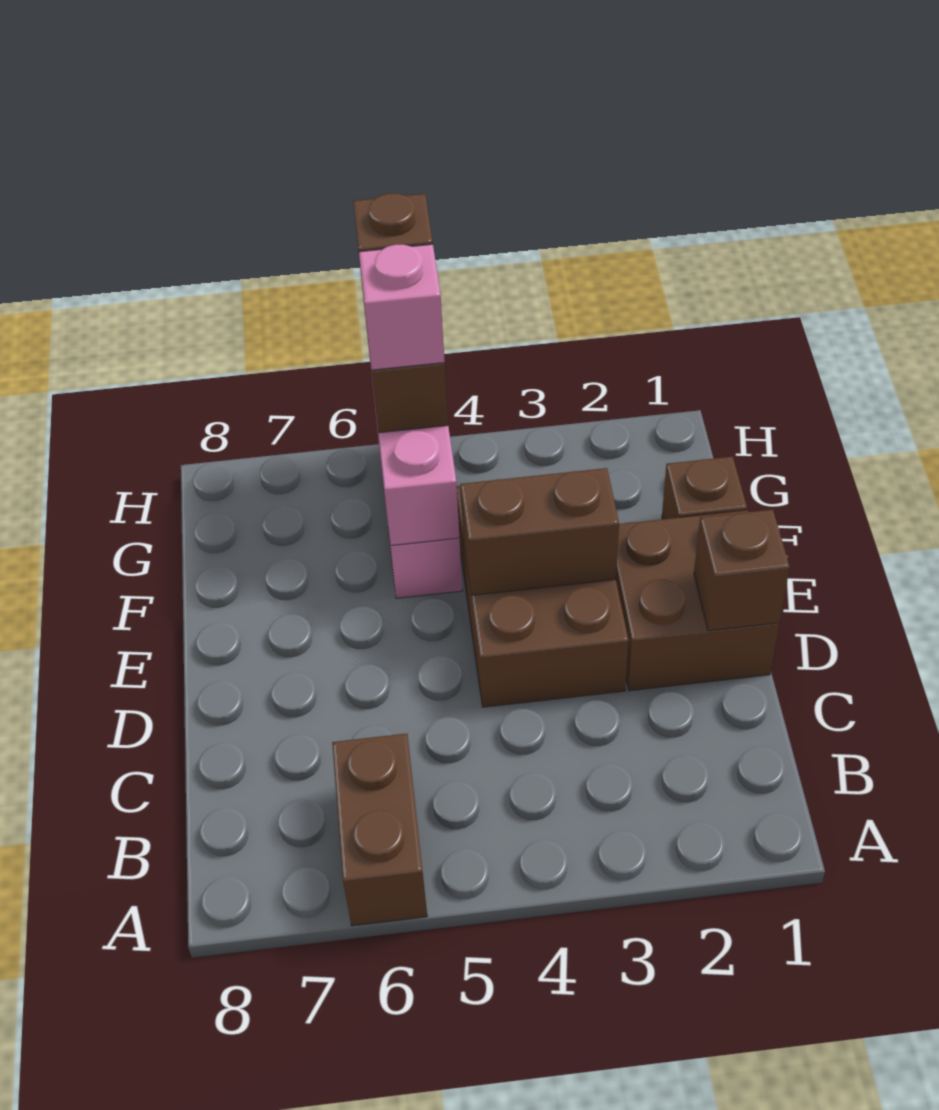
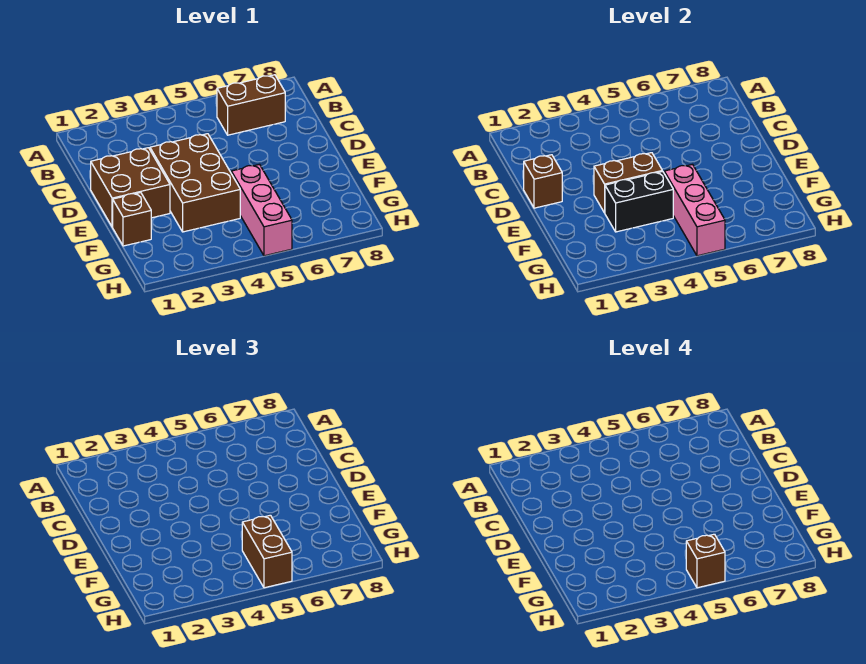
brown brick A6:B6 level 1 -> brown brick B6:B7 level 1
none -> black brick F3:F4 level 2
pink brick G5 level 4 -> none

